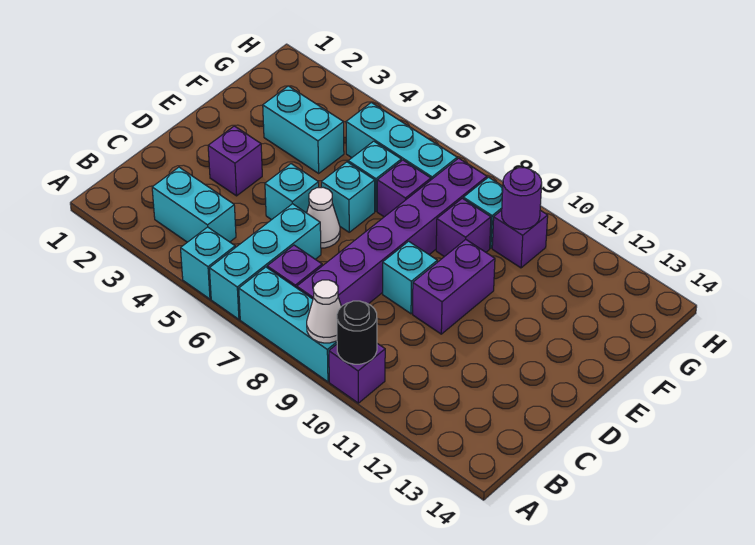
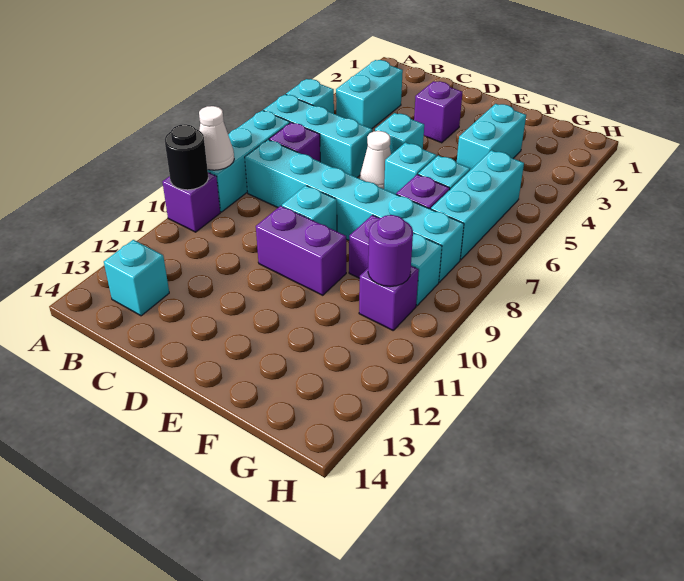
purple brick B8:G8 level 1 -> cyan brick B8:G8 level 1
none -> cyan brick B13 level 1

